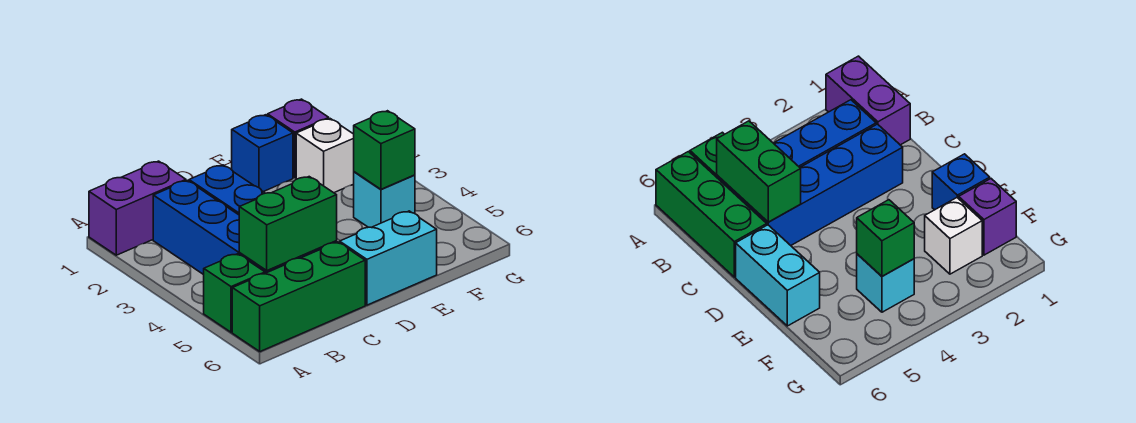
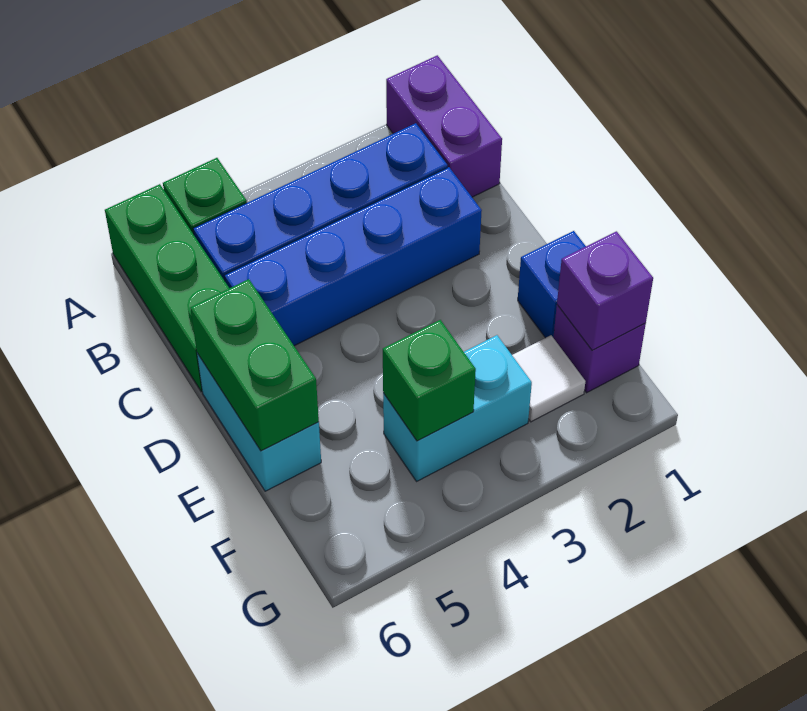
green brick B5:C5 level 2 -> green brick D6:E6 level 2
none -> purple brick F1 level 2
white brick F2 level 1 -> white tile F2 level 1
cyan brick F4 level 1 -> cyan brick F3:F4 level 1

